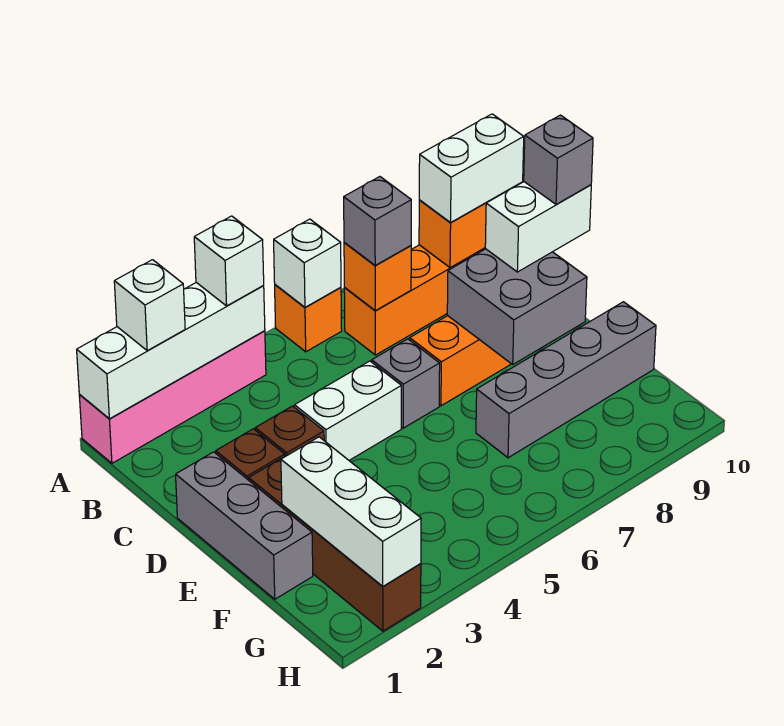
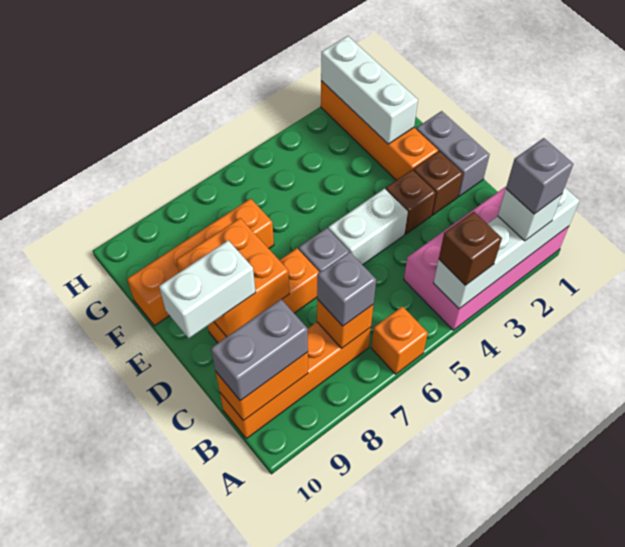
pink brick A1:A4 level 1 -> pink brick A1:B4 level 1
white brick A4 level 3 -> brown brick A4 level 3
white brick A6 level 2 -> none
white brick B9:B10 level 3 -> grey brick B9:B10 level 3
grey brick D1:F1 level 1 -> grey brick D1:E1 level 1
grey brick D8:E9 level 2 -> orange brick D8:E9 level 2
grey brick D10 level 4 -> grey brick A2 level 4
brown brick E2:H2 level 1 -> orange brick E2:H2 level 1
grey brick F7:F10 level 1 -> orange brick F7:F10 level 1

